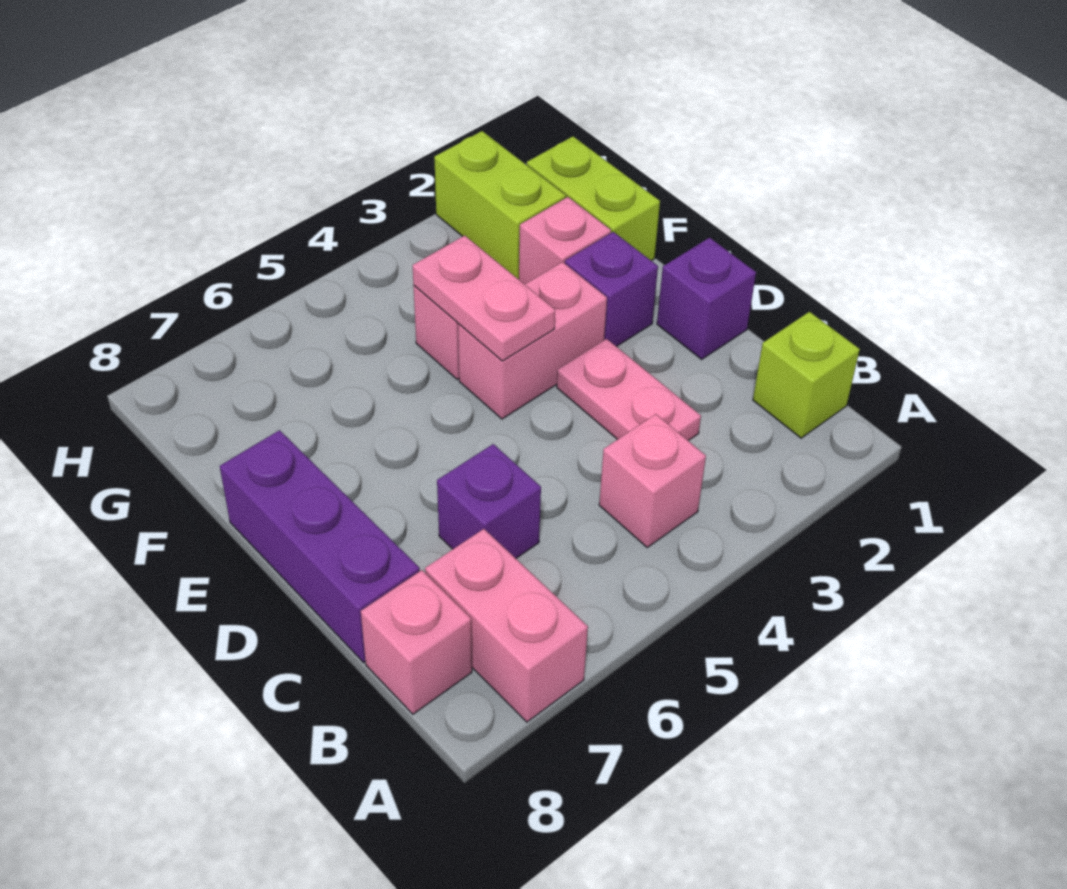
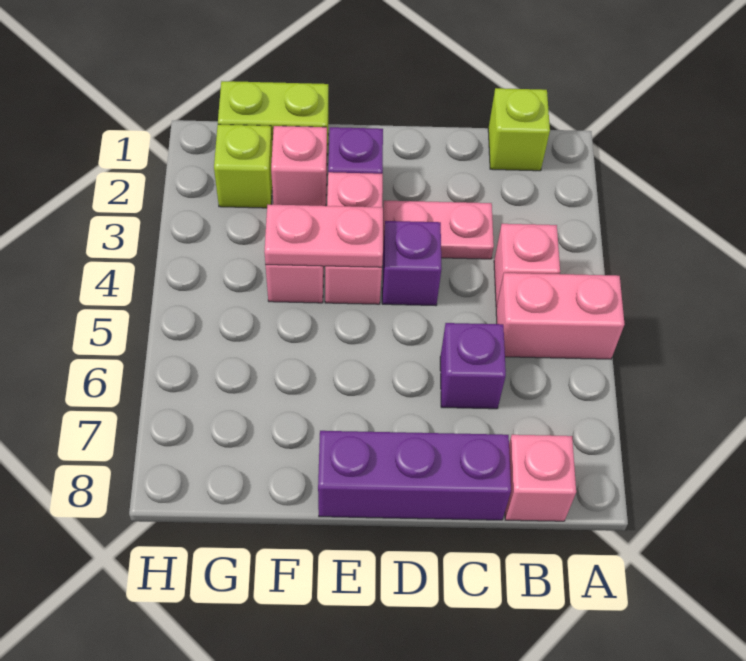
pink brick A7:B7 level 1 -> pink brick A5:B5 level 1
purple brick D1 level 1 -> purple brick D4 level 1
lime brick G2:H2 level 1 -> lime brick G2 level 1

